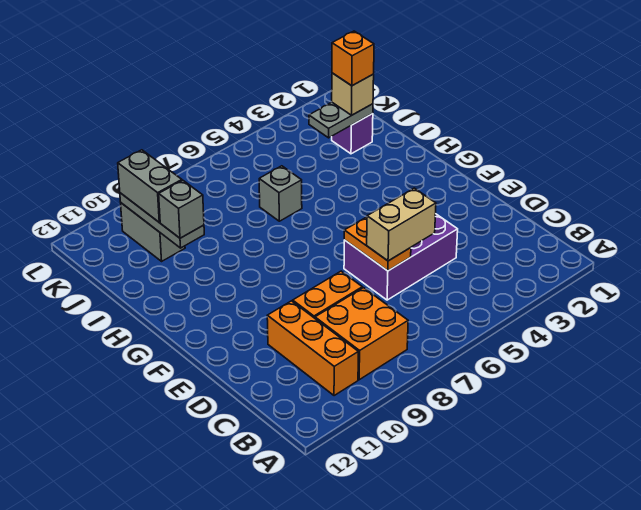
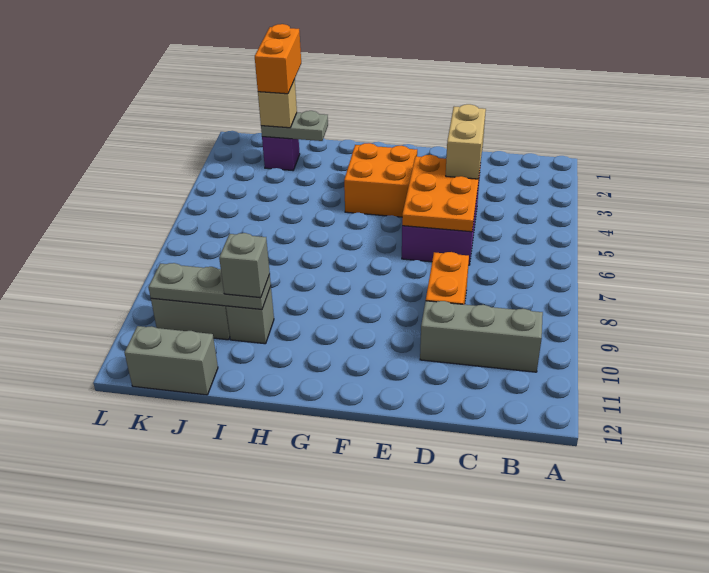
orange brick B8:C9 level 1 -> orange brick F3:G4 level 1
orange brick B10:D10 level 1 -> grey brick B10:D10 level 1
tan brick D5:D6 level 3 -> tan brick D3:D4 level 3
orange plate D6:E6 level 2 -> orange plate D4:E6 level 2
grey brick I6 level 1 -> grey brick I10 level 1
grey plate J2:J3 level 2 -> grey plate I2:J2 level 2
orange brick J2 level 4 -> orange brick J1:J2 level 4
grey brick J10:K10 level 3 -> grey brick J12:K12 level 1

